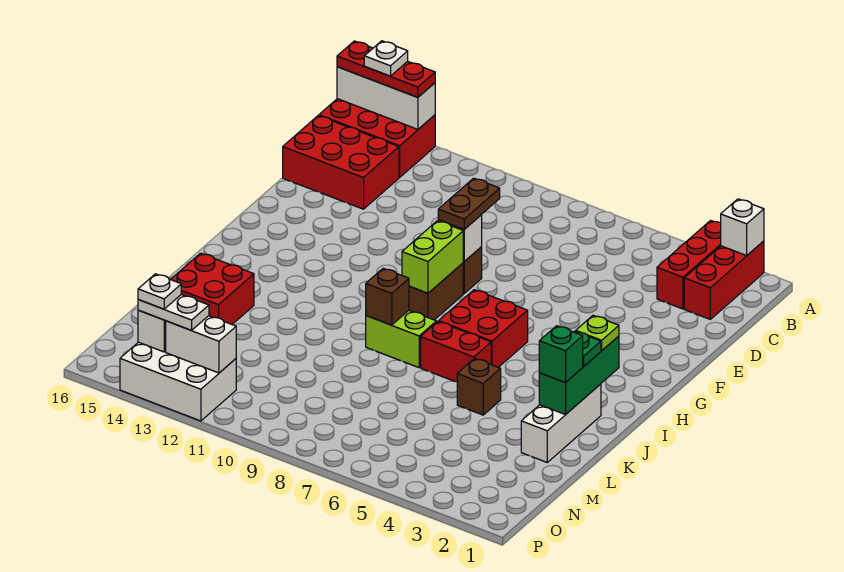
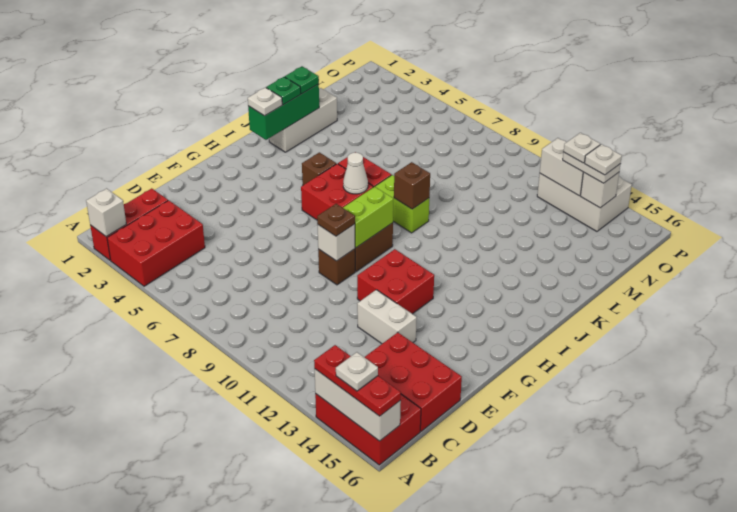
red brick A3:C3 level 1 -> red brick A3:C4 level 1
brown plate E9:F9 level 3 -> brown plate F9 level 3
none -> white brick E12:E13 level 1
lime plate I2 level 3 -> white plate I2 level 3
none -> white cone I7 level 2
green brick K2 level 3 -> green plate K2 level 3
brown brick K5 level 1 -> brown brick I5 level 1
red brick K14:L15 level 1 -> red brick F11:G12 level 1
none -> white plate O13 level 4

